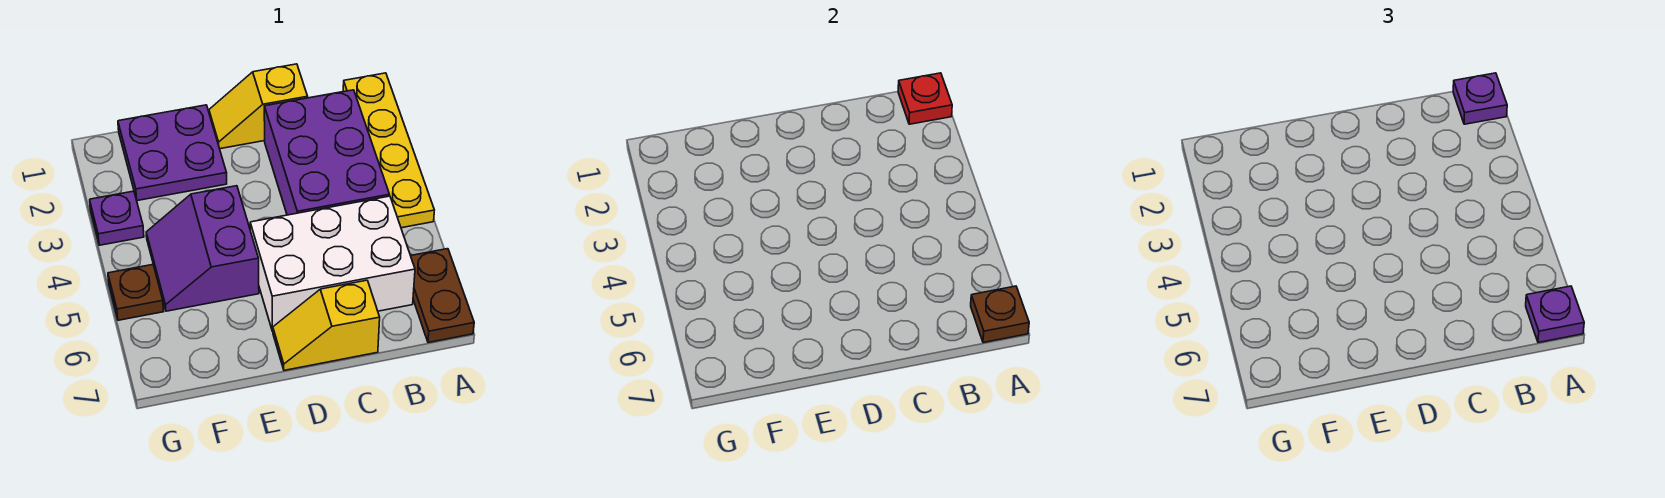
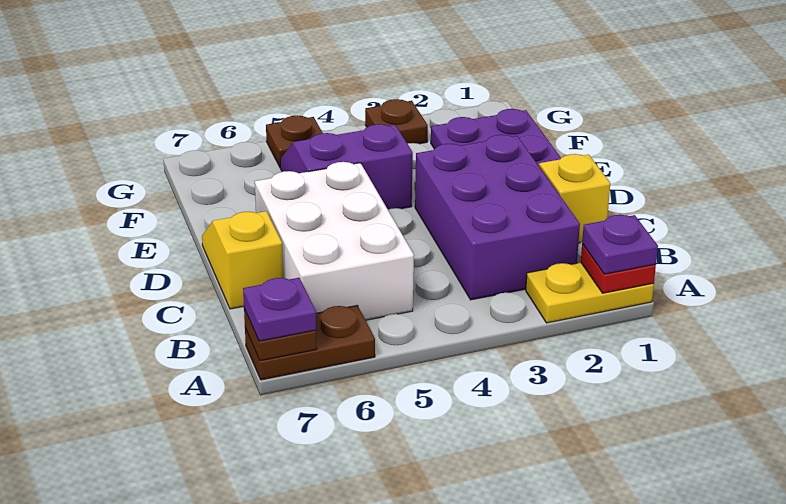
yellow plate A1:A4 level 1 -> yellow plate A1:A2 level 1
purple brick B2:C4 level 1 -> purple brick B2:D3 level 1
purple plate G3 level 1 -> brown plate G3 level 1

